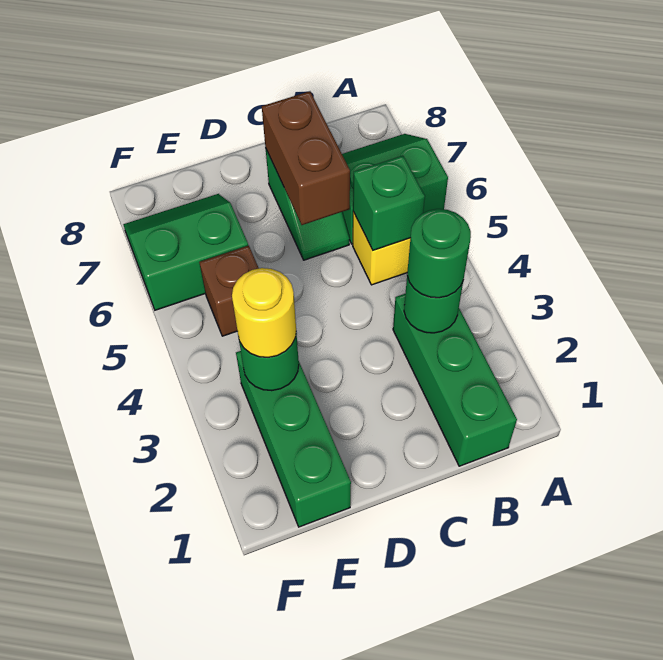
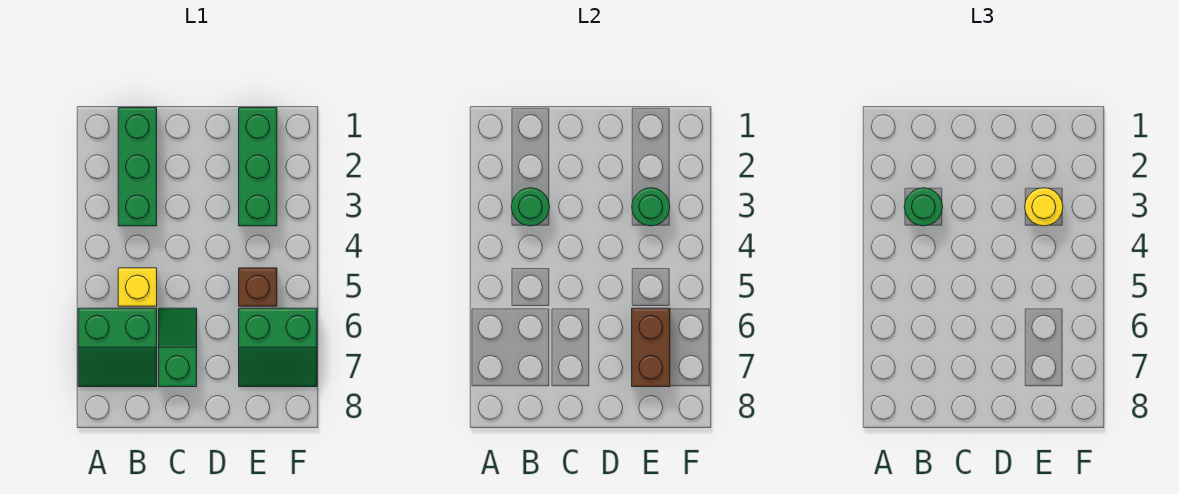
green brick B5 level 2 -> none
brown brick C6:C7 level 2 -> brown brick E6:E7 level 2

